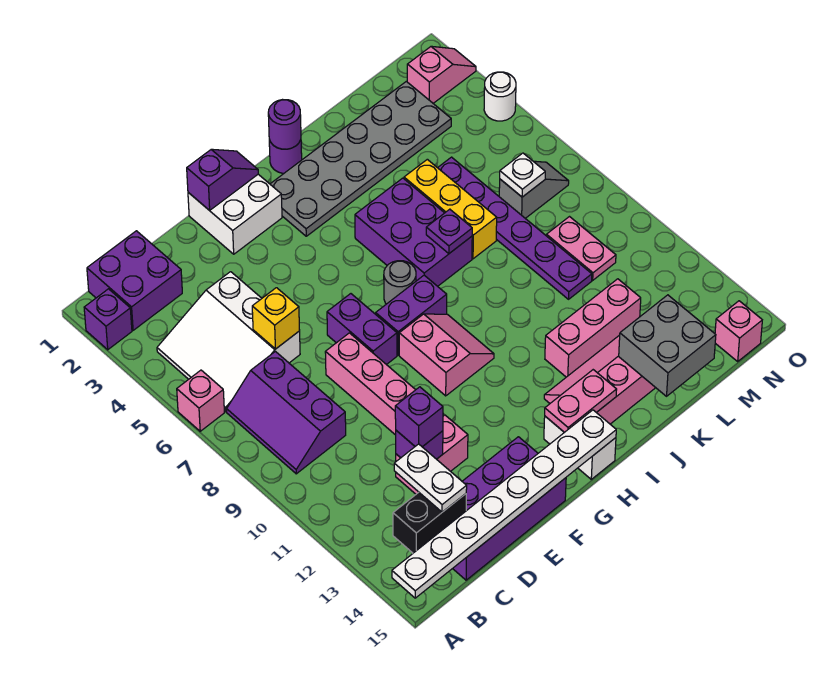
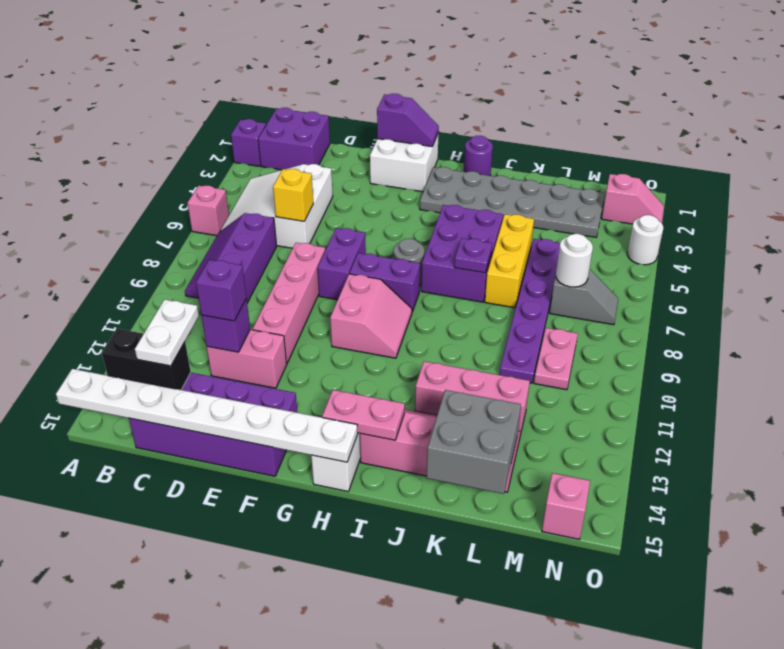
purple round brick I1 level 2 -> none
white plate M7 level 2 -> white round brick M7 level 2

